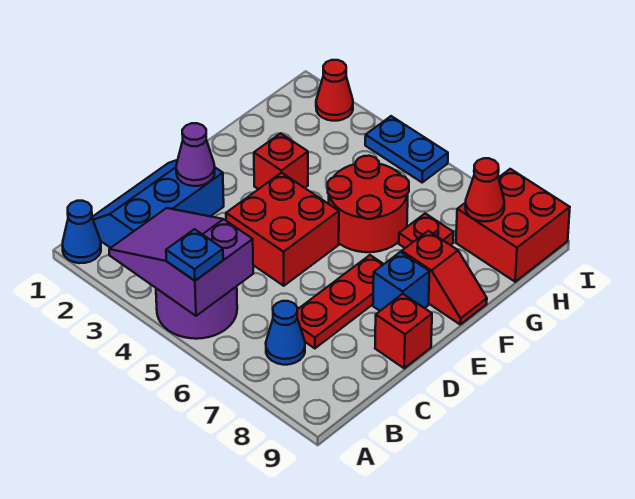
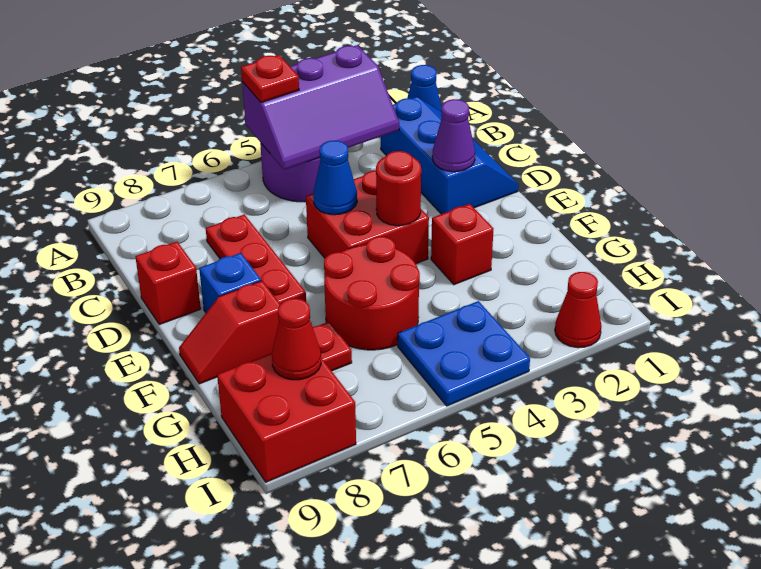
purple slope A3:B5 level 2 top 5 -> purple slope A3:B5 level 2 top A
blue plate A5 level 3 -> red plate A5 level 3
blue cone B7 level 1 -> blue cone D5 level 2
none -> red round brick E4 level 2
blue plate I4:I5 level 1 -> blue plate H4:I5 level 1

